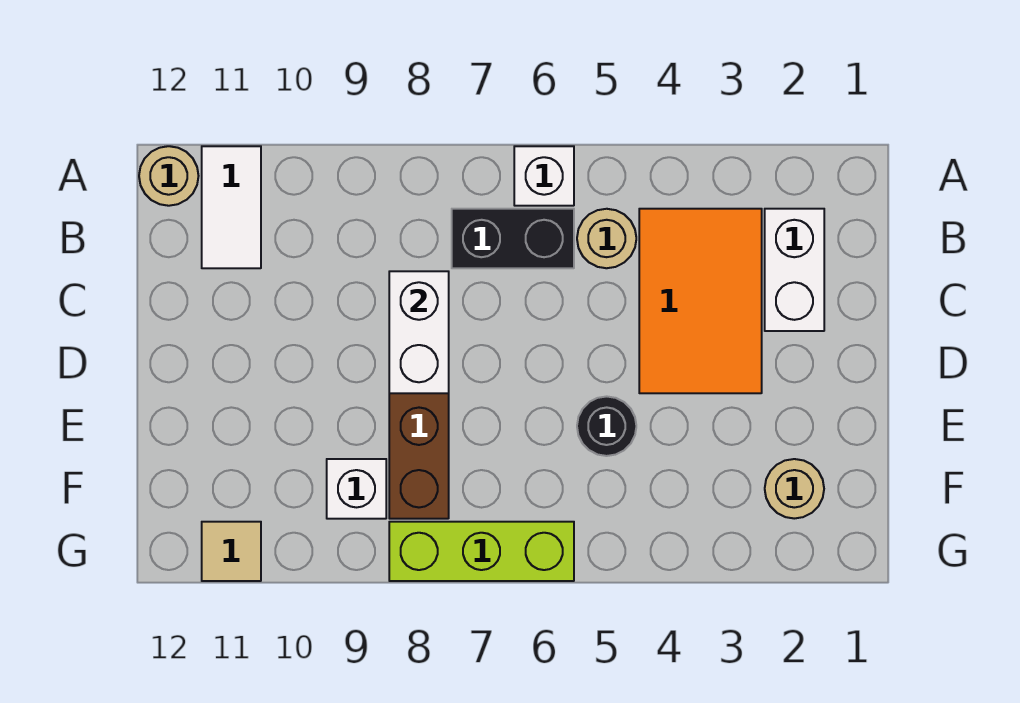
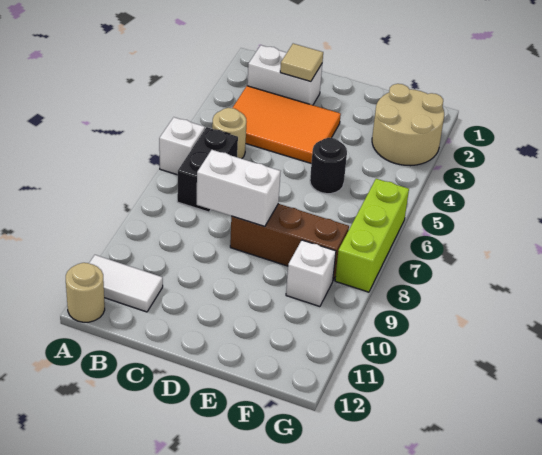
tan round brick F2 level 1 -> tan round brick F2:G3 level 1
tan tile G11 level 1 -> tan tile C2 level 2

